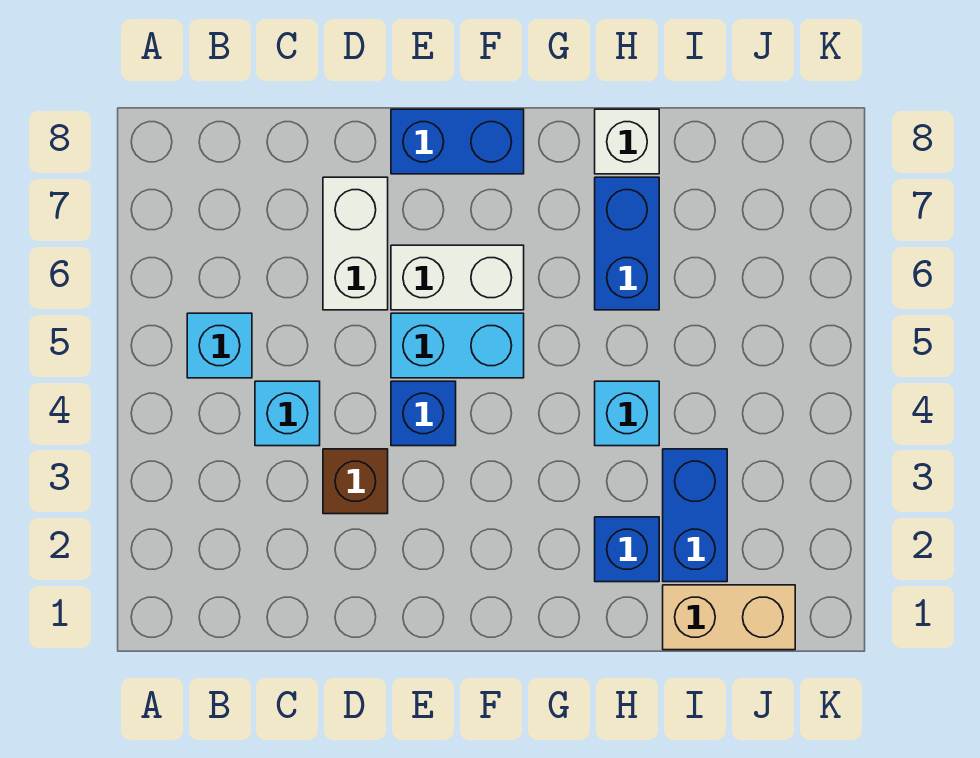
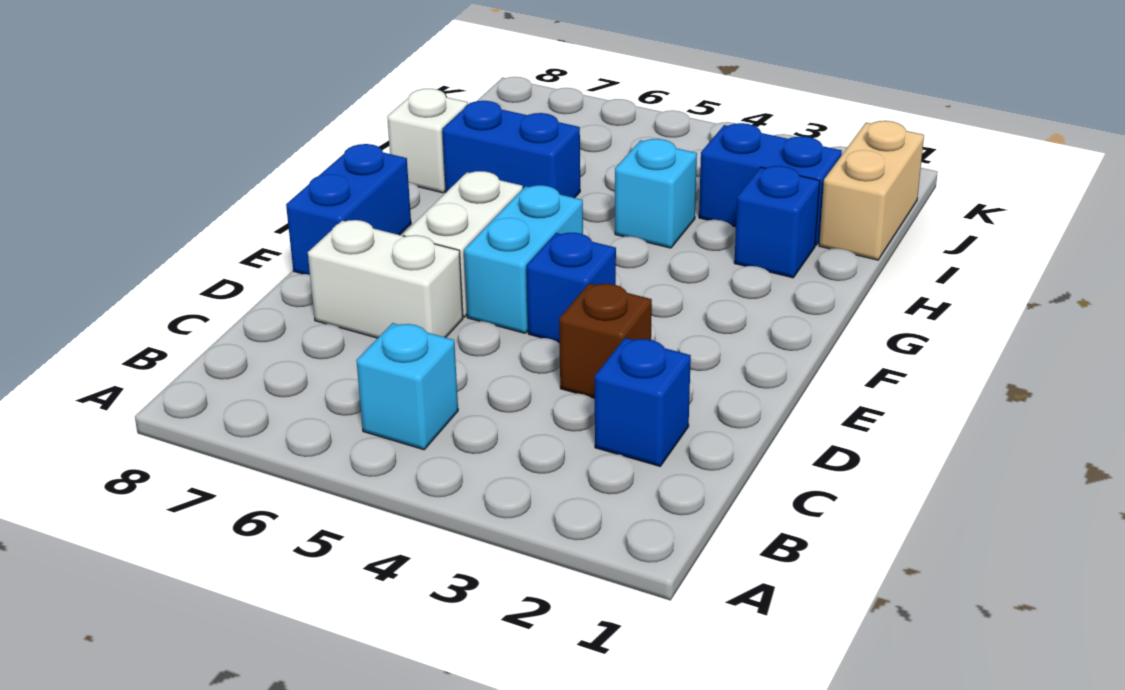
none -> blue brick C2 level 1
cyan brick C4 level 1 -> none

